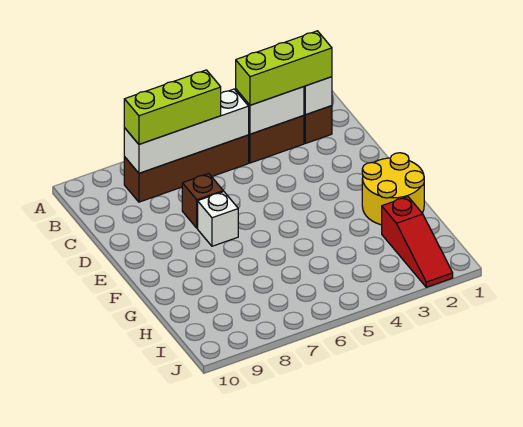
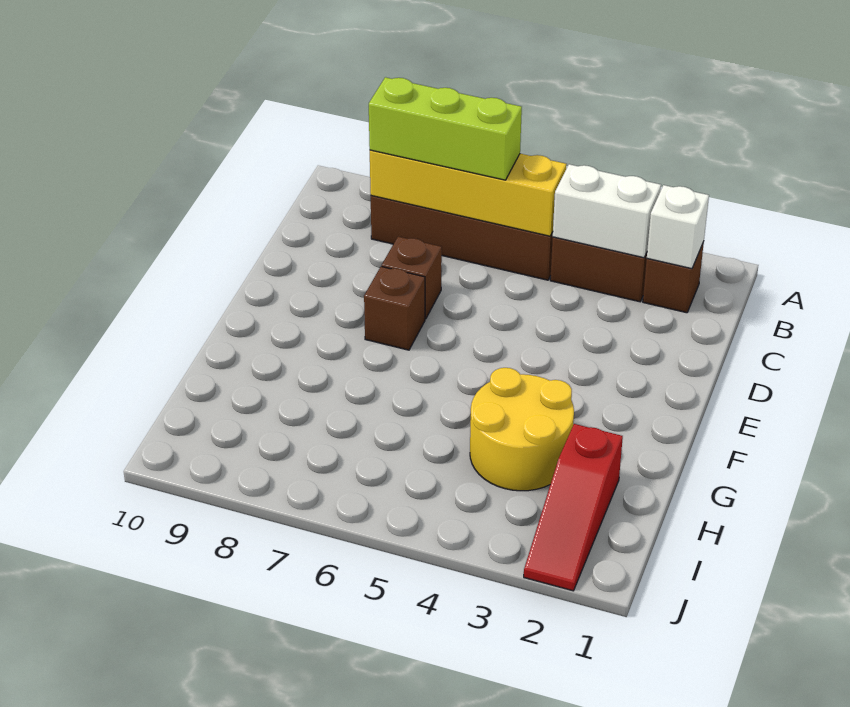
lime brick B2:B4 level 3 -> none
white brick B5:B8 level 2 -> yellow brick B5:B8 level 2
white brick E7 level 1 -> brown brick E7 level 1
yellow round brick F1:G2 level 1 -> yellow round brick G3:H4 level 1

